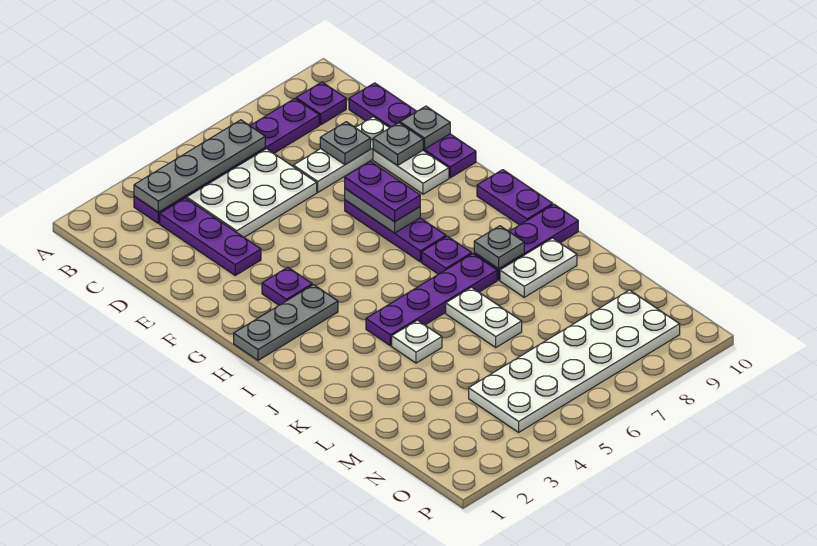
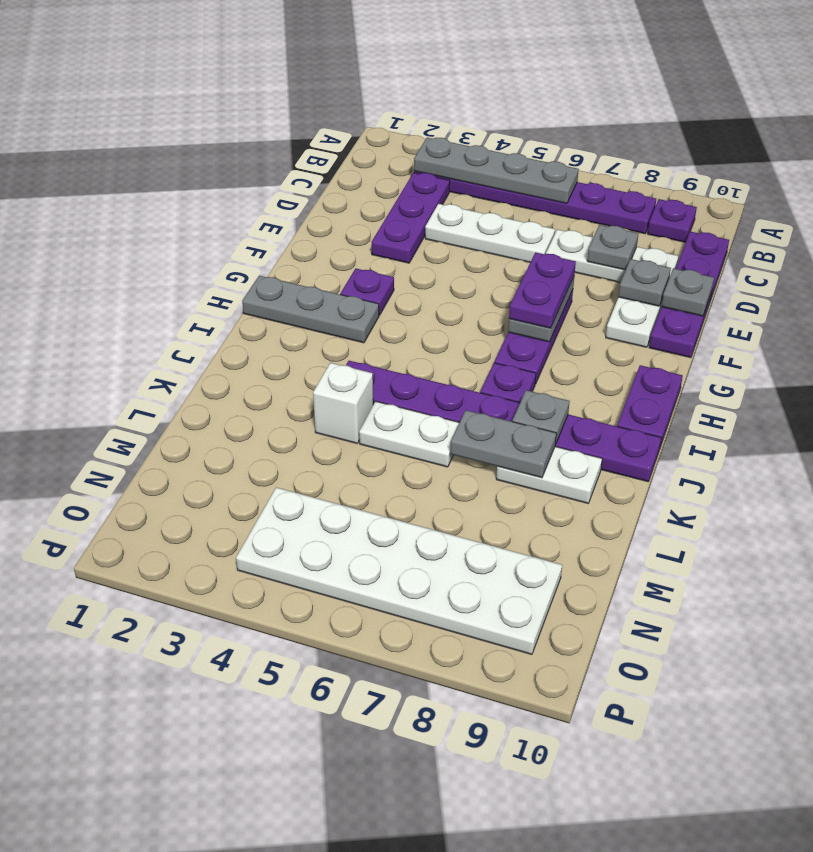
white plate C4:D6 level 1 -> white plate D4:D6 level 1
white plate K4 level 1 -> white brick K4 level 1
white plate K6:L6 level 1 -> white plate K5:K6 level 1
none -> grey plate K7:K8 level 2

